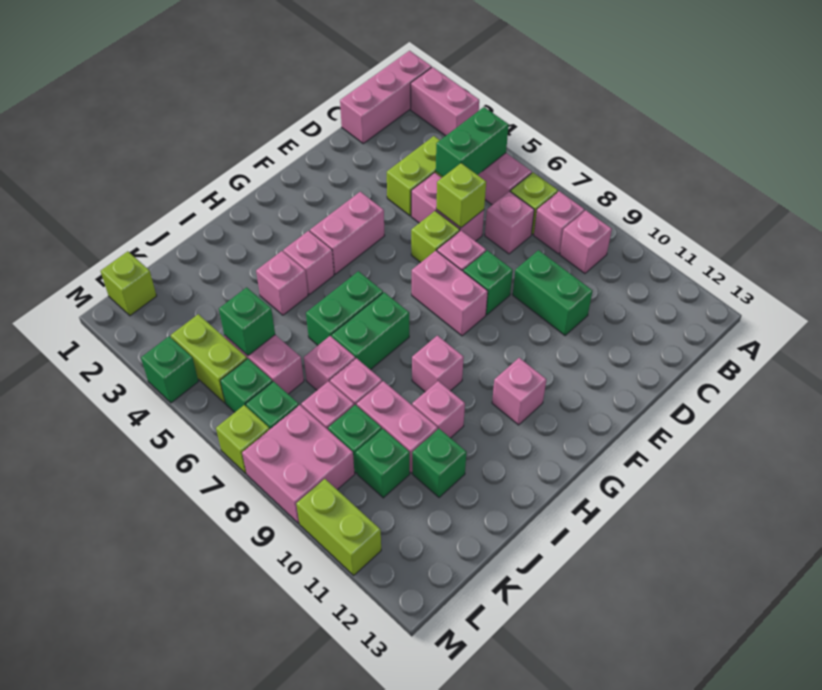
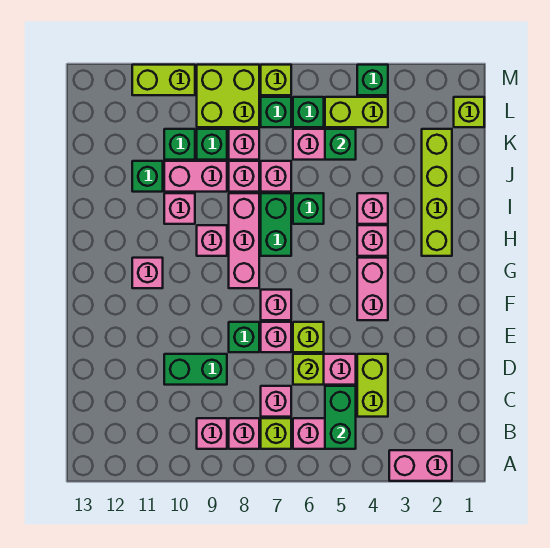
pink brick A1:C1 level 1 -> pink brick G8:I8 level 1
pink brick F7:F8 level 1 -> pink brick F7 level 1
none -> lime brick H2:K2 level 1
green brick H6:I6 level 1 -> green brick I6 level 1
pink brick L8:M9 level 1 -> lime brick L8:M9 level 1

